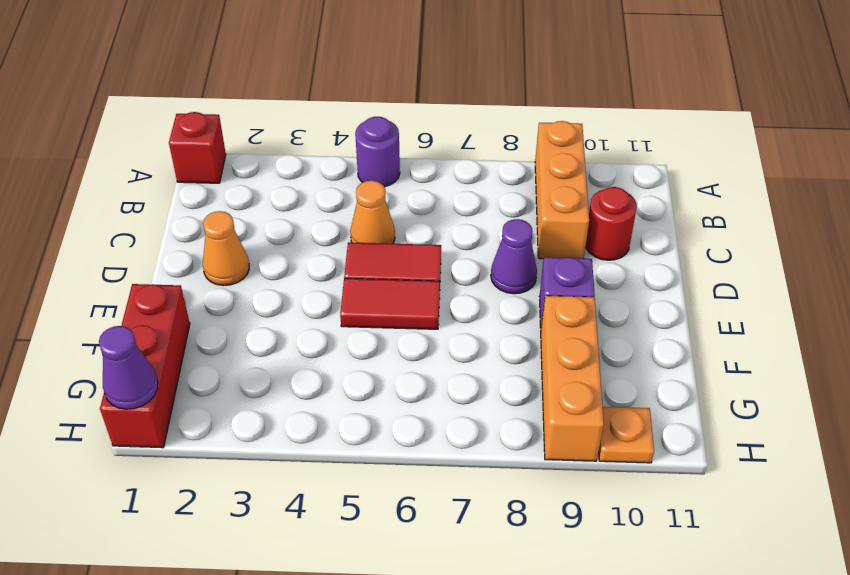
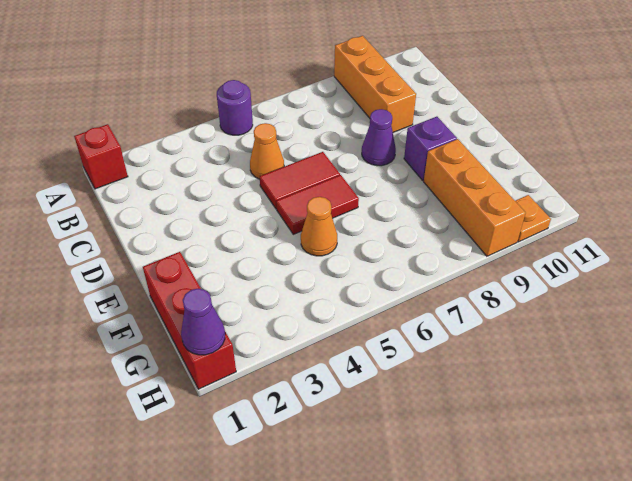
red round brick C10 level 1 -> none
orange cone D2 level 1 -> orange cone F5 level 1

